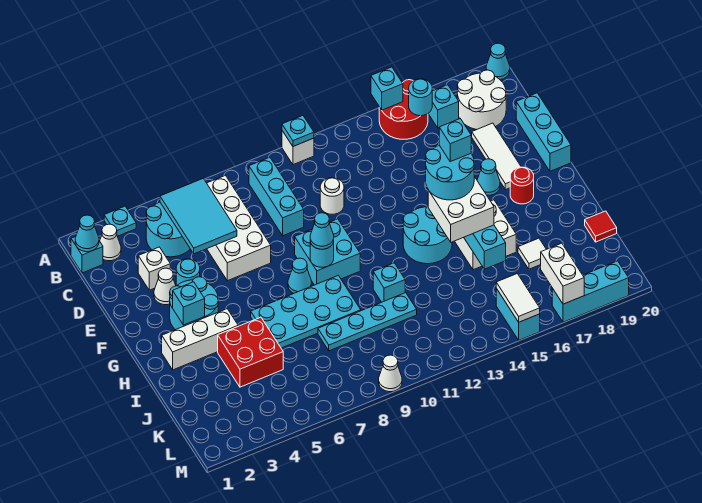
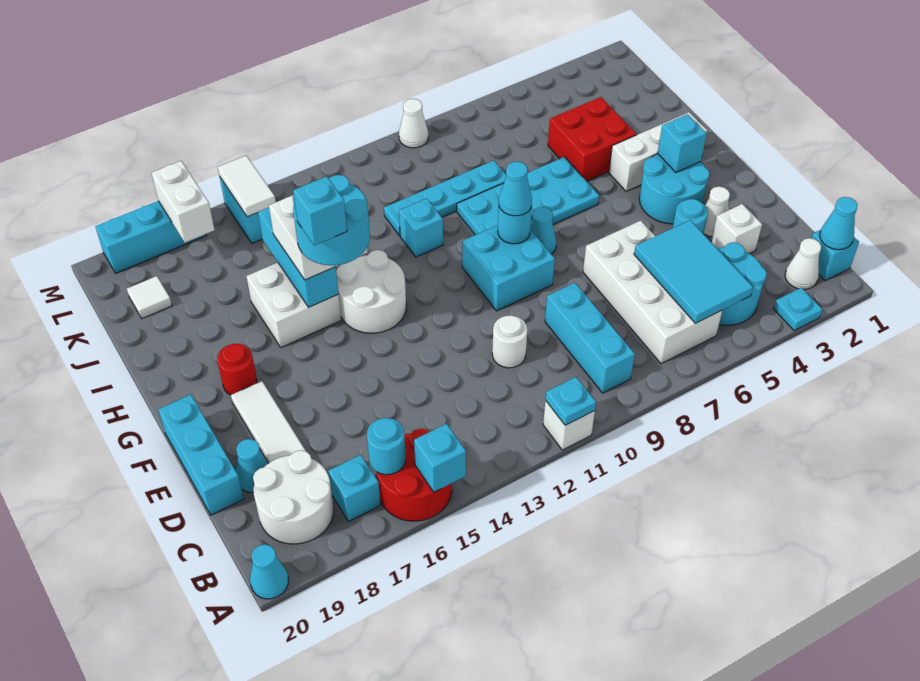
cyan cone F17 level 1 -> cyan cone D19 level 1
cyan round brick G13:H14 level 1 -> white round brick G13:H14 level 1
white tile J17 level 1 -> white tile K19 level 1
red tile J20 level 1 -> none

